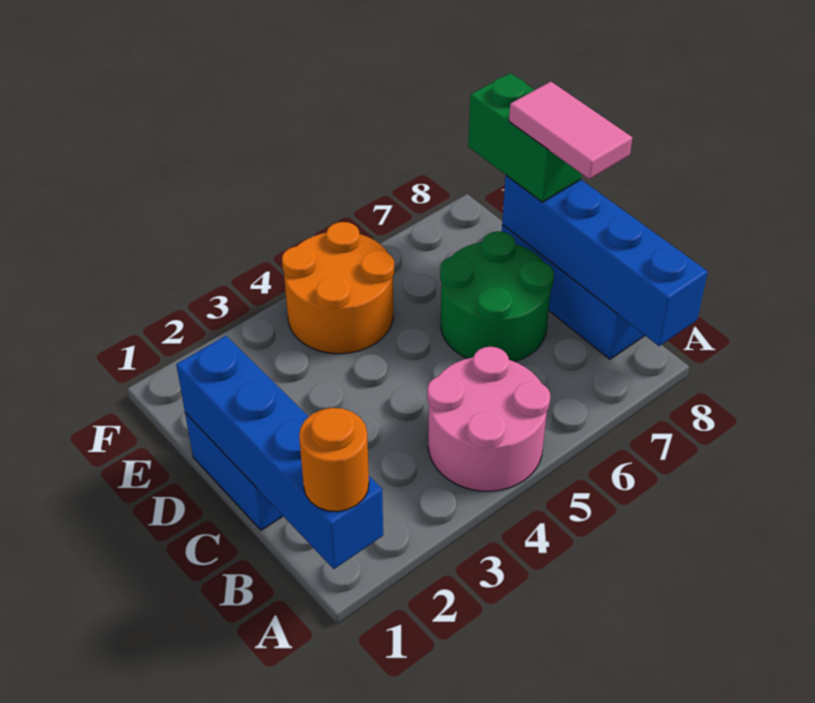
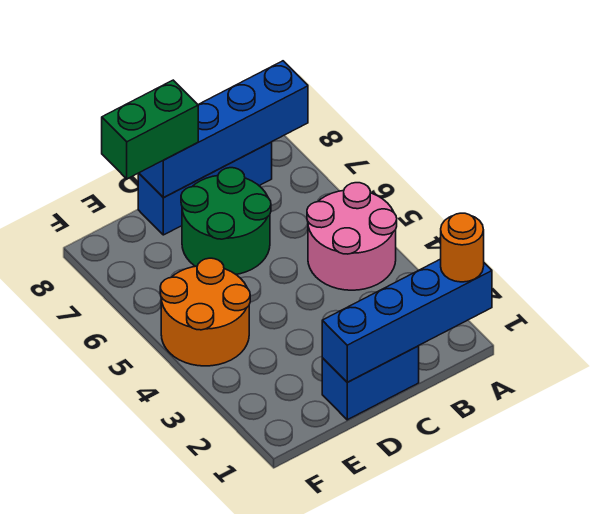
pink tile C8:D8 level 4 -> none

